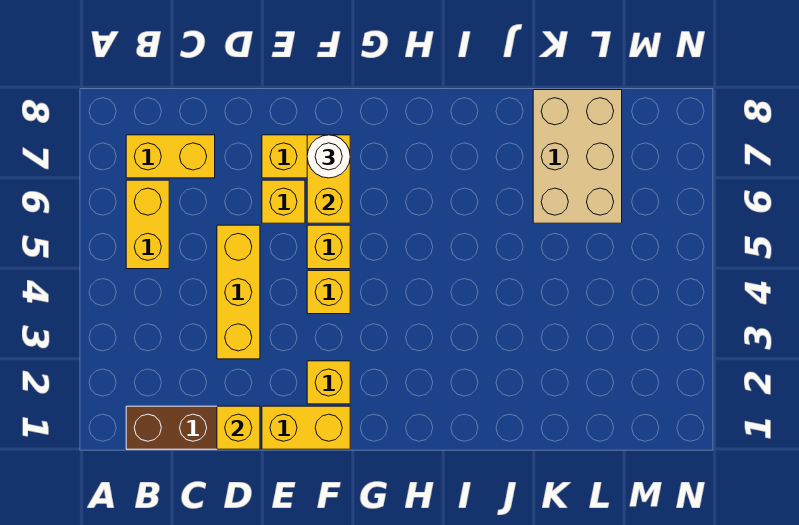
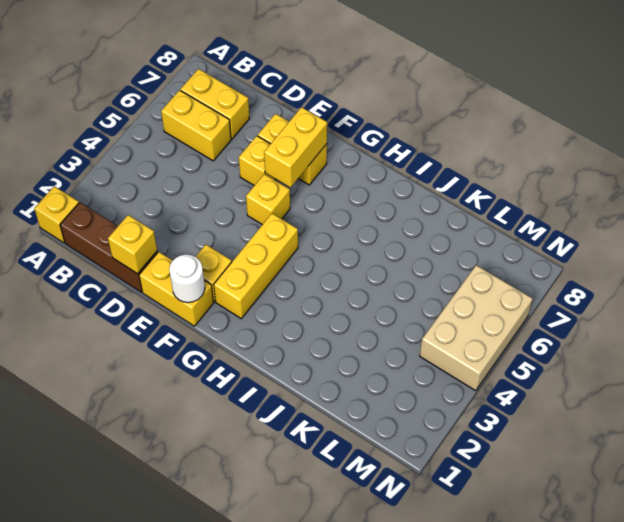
yellow brick B5:B6 level 1 -> yellow brick B6:C6 level 1
yellow brick D3:D5 level 1 -> yellow brick G2:G4 level 1
yellow brick F4 level 1 -> yellow brick A1 level 1
white round brick F7 level 3 -> white round brick F1 level 2
tan brick K6:L8 level 1 -> tan brick M4:N6 level 1

